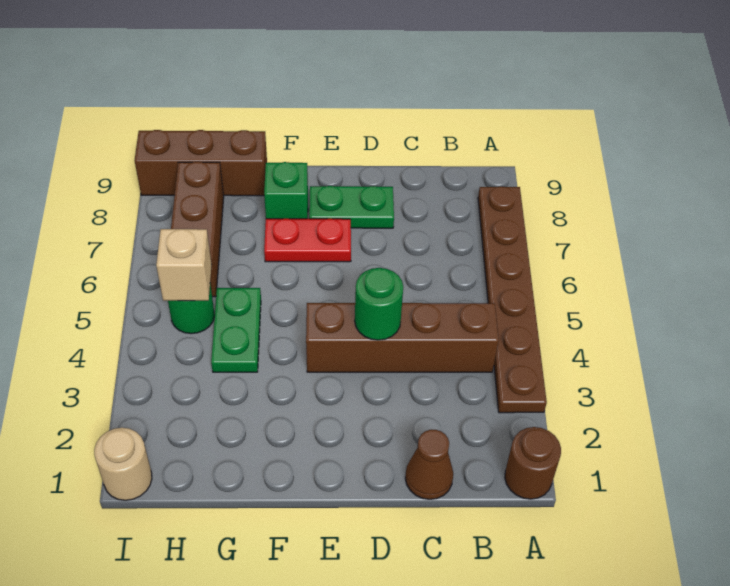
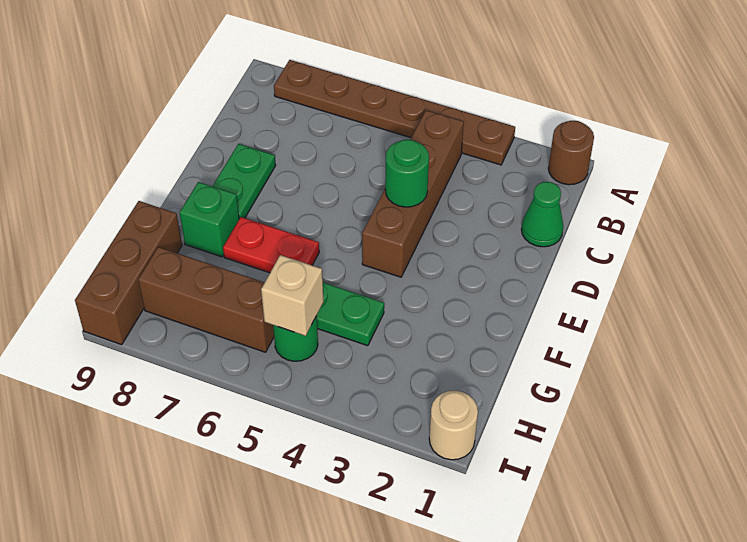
brown cone C1 level 1 -> green cone C1 level 1
red plate E7:F7 level 1 -> red plate F6:F7 level 1

